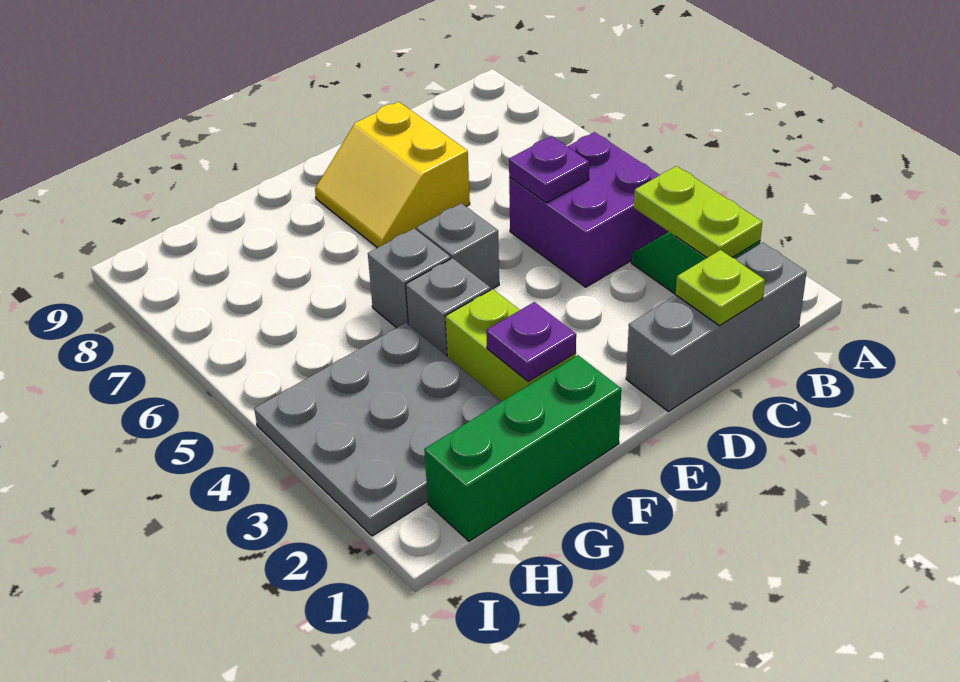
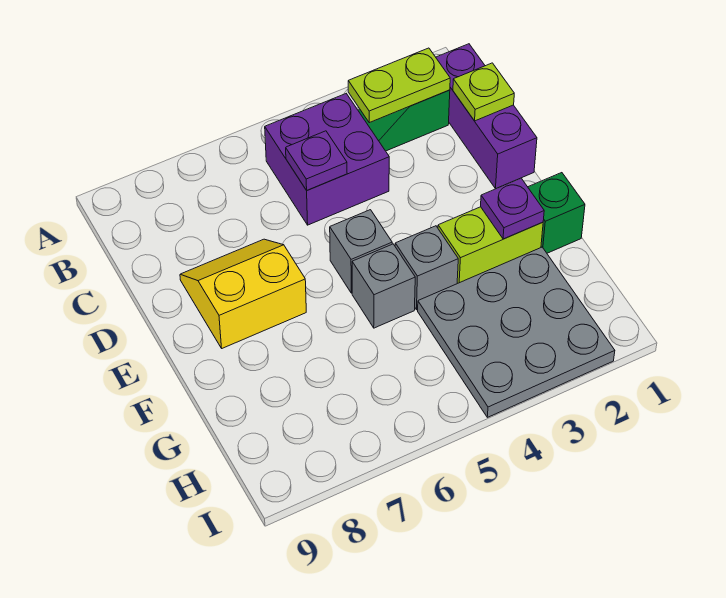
grey brick B1:D1 level 1 -> purple brick B1:D1 level 1
yellow slope D7:E8 level 1 top D -> yellow slope D7:E8 level 1 top E
green brick F1:H1 level 1 -> green brick F1 level 1

